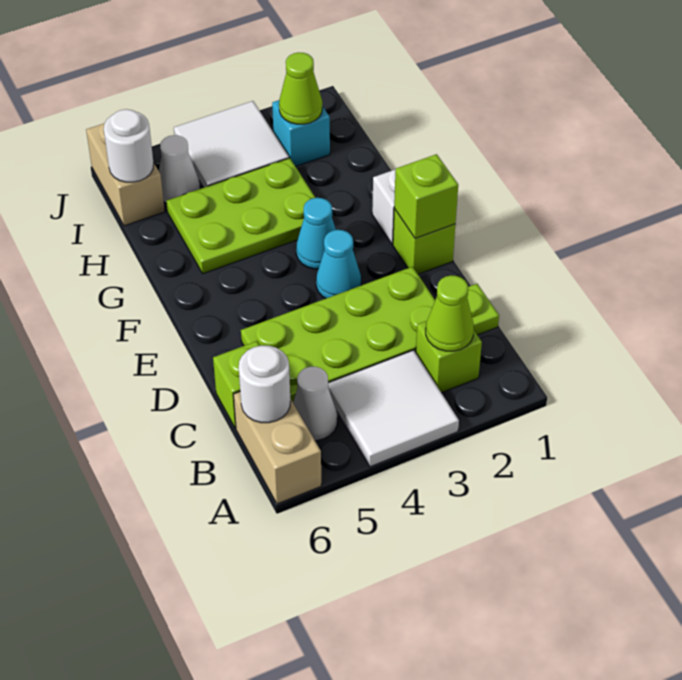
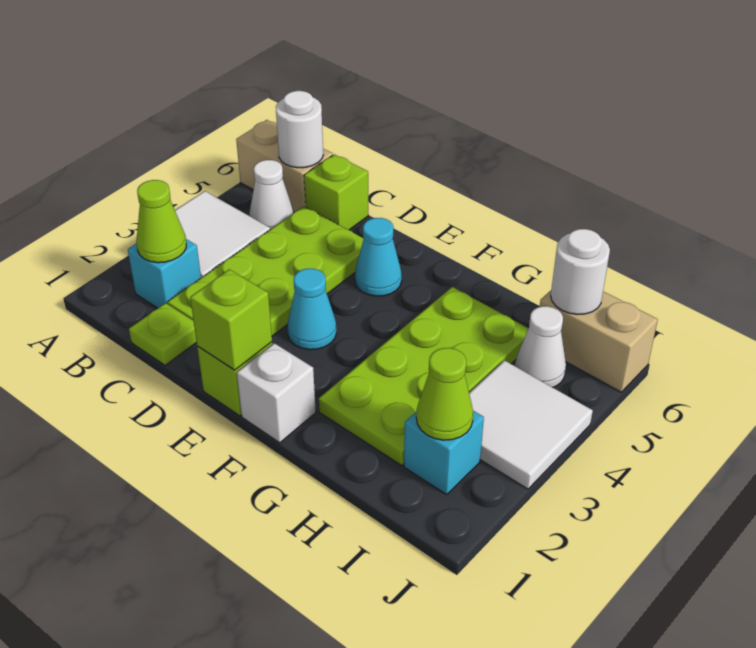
lime brick B2 level 1 -> cyan brick B2 level 1
cyan cone F3 level 1 -> cyan cone E5 level 1
lime plate G3:H5 level 1 -> lime plate G2:H5 level 1

